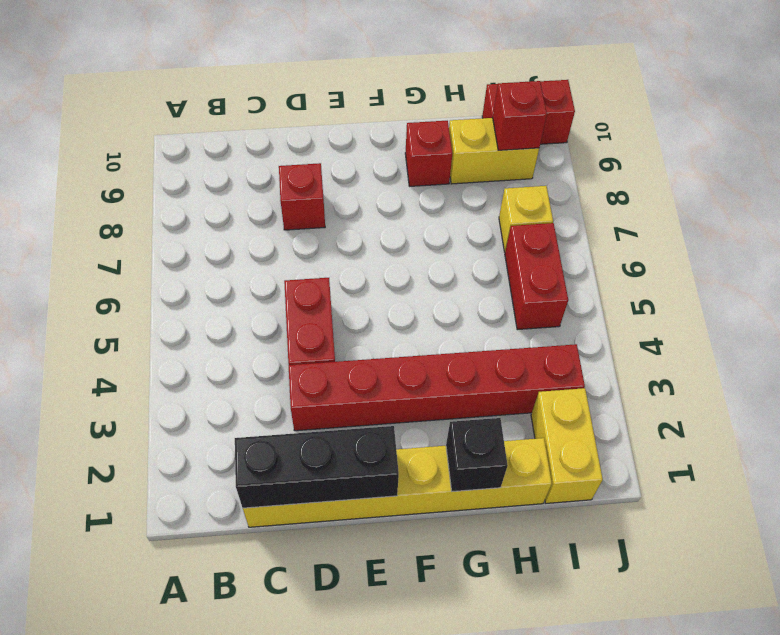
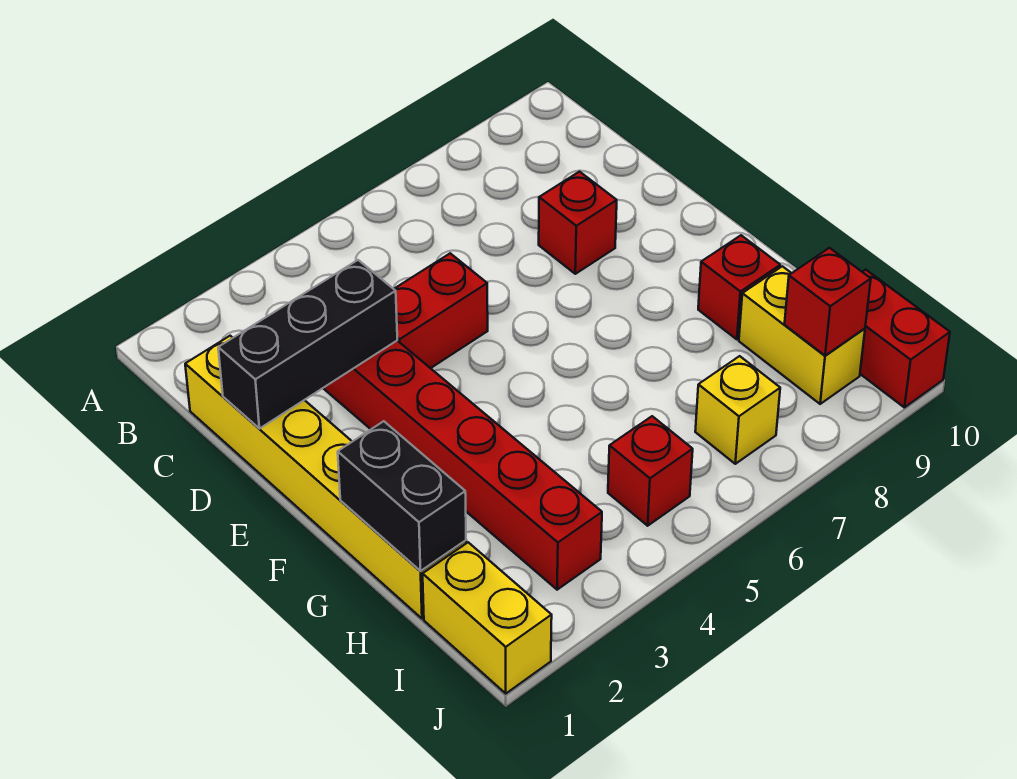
black brick C1:E1 level 2 -> black brick D1:D3 level 2
black brick G1 level 2 -> black brick G1:H1 level 2
yellow brick I1:I2 level 1 -> yellow brick I1:J1 level 1
red brick I5:I6 level 1 -> red brick I5 level 1

